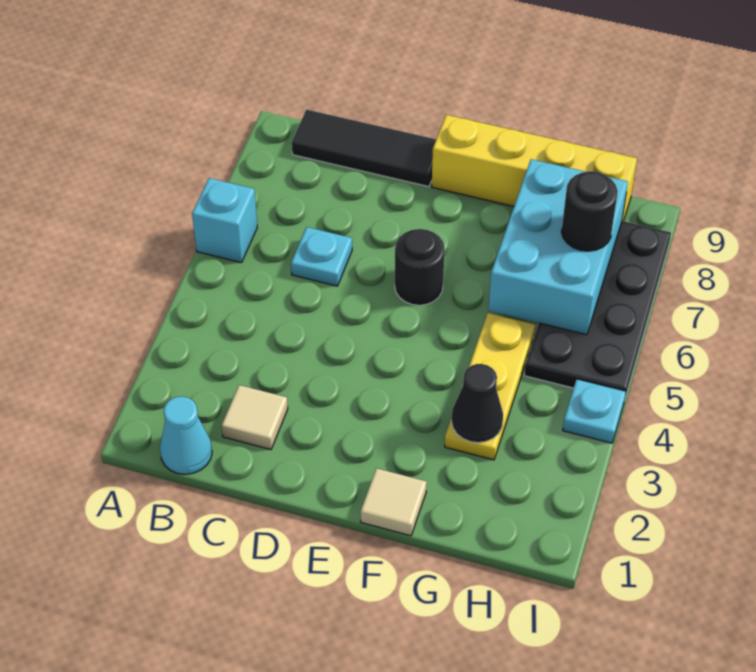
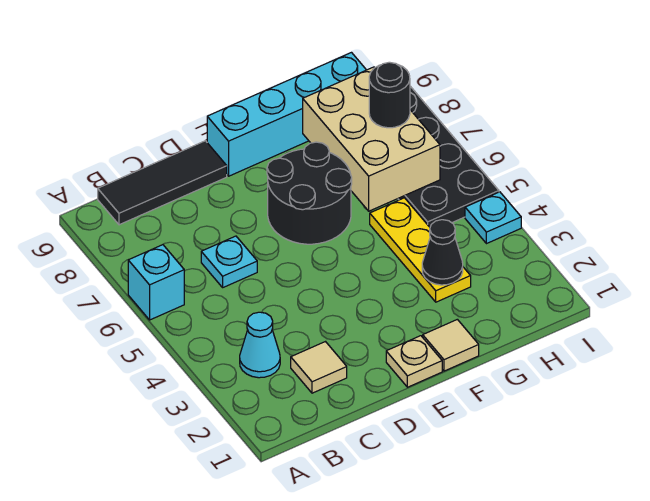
cyan cone B1 level 1 -> cyan cone B3 level 1
none -> tan plate E1 level 1
black round brick E6 level 1 -> black round brick E6:F7 level 1
yellow brick E9:H9 level 1 -> cyan brick E9:H9 level 1
cyan brick G6:H8 level 2 -> tan brick G6:H8 level 2

